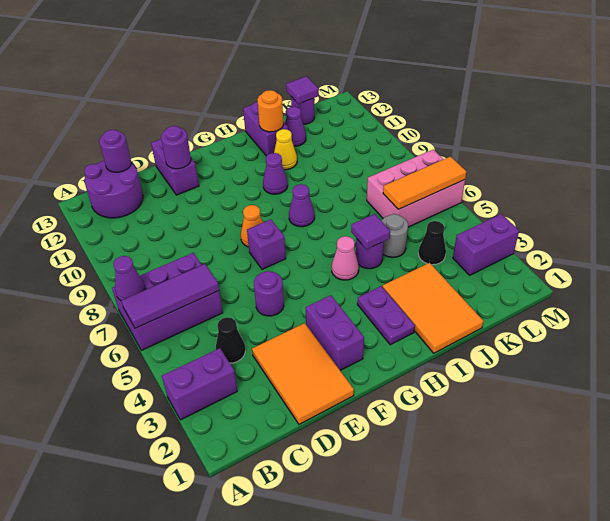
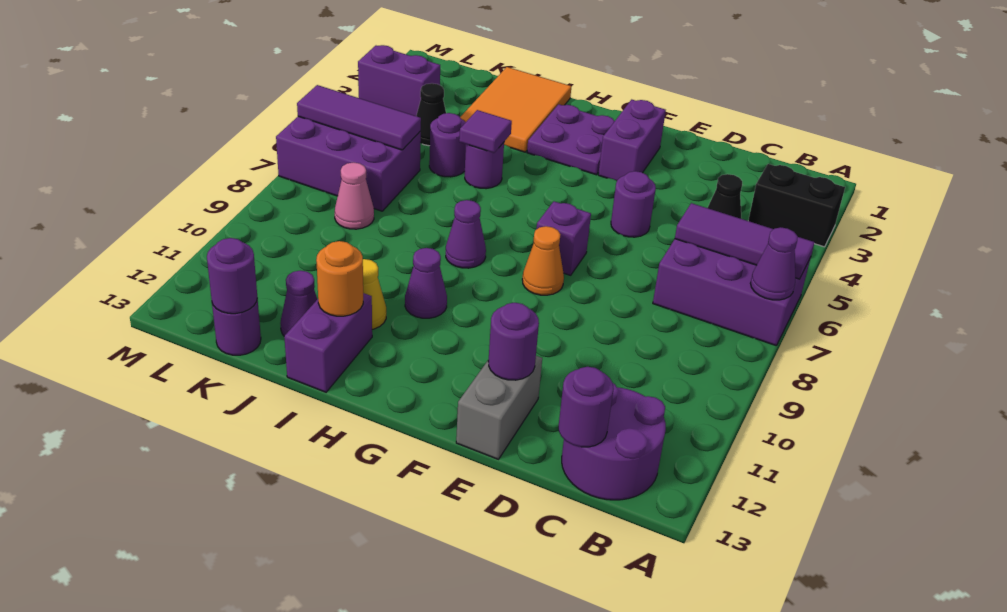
purple brick A3:B3 level 1 -> black brick A3:B3 level 1
orange tile D1:E3 level 1 -> none
purple brick E12:E13 level 1 -> grey brick E12:E13 level 1
purple plate H2:H3 level 1 -> purple plate G2:H3 level 1
pink cone H5 level 1 -> pink cone K8 level 1
grey round brick J5 level 1 -> purple round brick J5 level 1
pink brick K6:M7 level 1 -> purple brick K6:M7 level 1
orange tile K6:M6 level 2 -> purple tile K6:M6 level 2
purple tile K13 level 2 -> purple round brick K13 level 2

